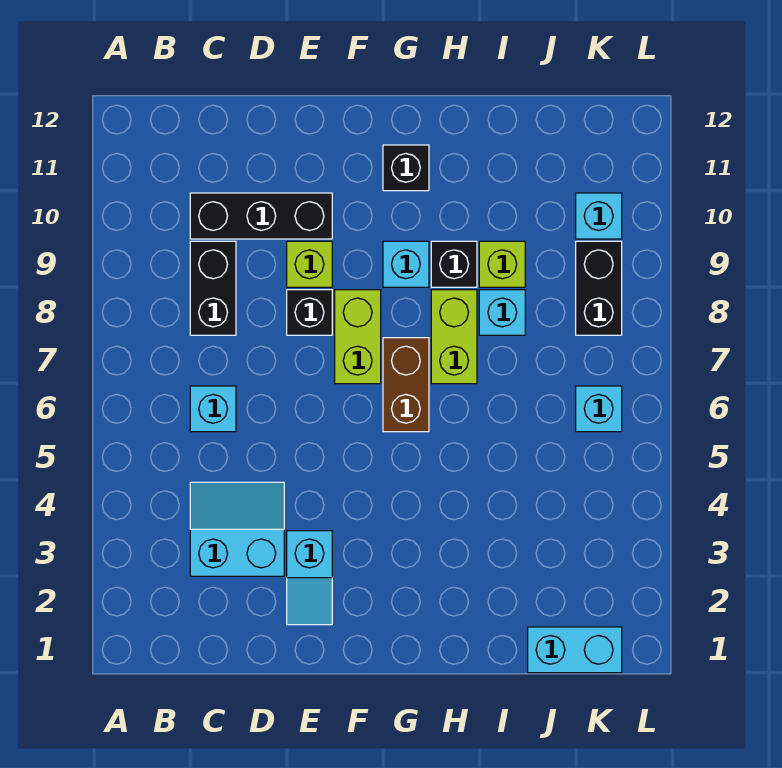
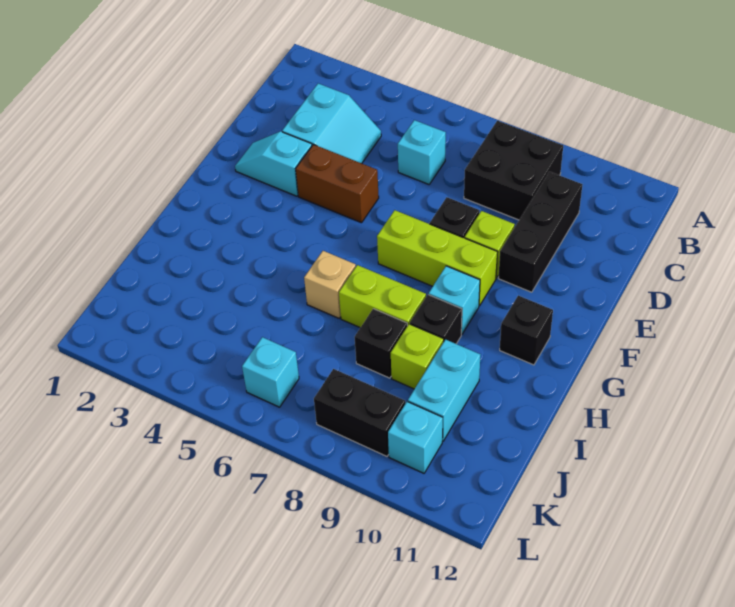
black brick C8:C9 level 1 -> black brick B8:C9 level 1
lime brick F7:F8 level 1 -> lime brick F7:F9 level 1
brown brick G6:G7 level 1 -> brown brick E4:E5 level 1
none -> tan brick H6 level 1
cyan brick I8 level 1 -> black brick I8 level 1
cyan brick J1:K1 level 1 -> cyan brick I10:J10 level 1

